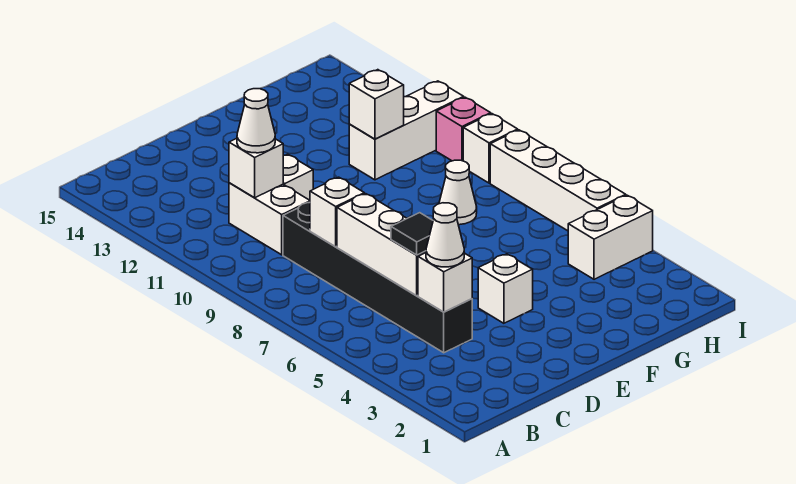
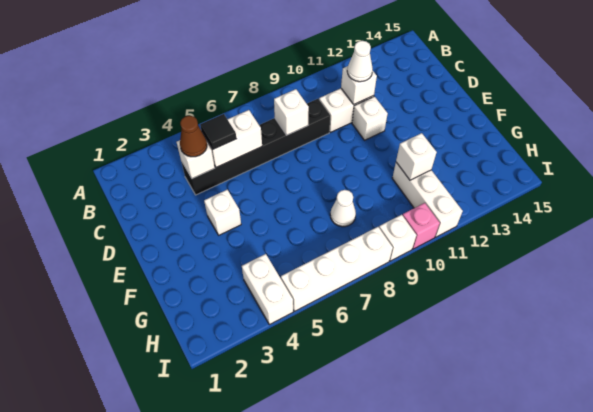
white cone C4 level 3 -> brown cone C4 level 3
white brick C5:C7 level 2 -> white brick C5:C6 level 2

